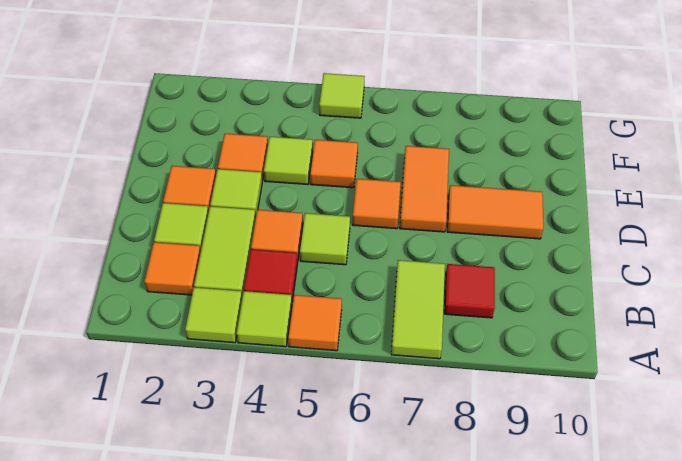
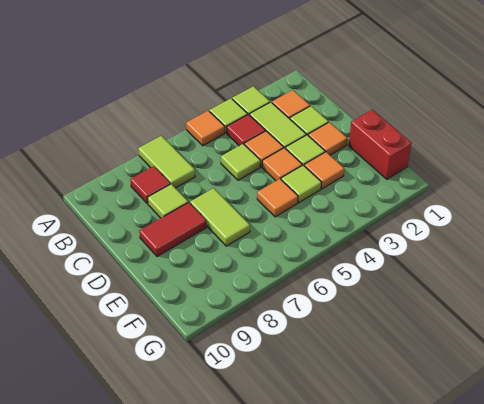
orange tile D6 level 1 -> orange tile D4 level 1
orange tile D7:E7 level 1 -> lime tile D7:E7 level 1
orange tile D8:D9 level 1 -> red tile D8:D9 level 1
none -> red brick E1:F1 level 1
lime tile G5 level 1 -> lime tile C8 level 1

